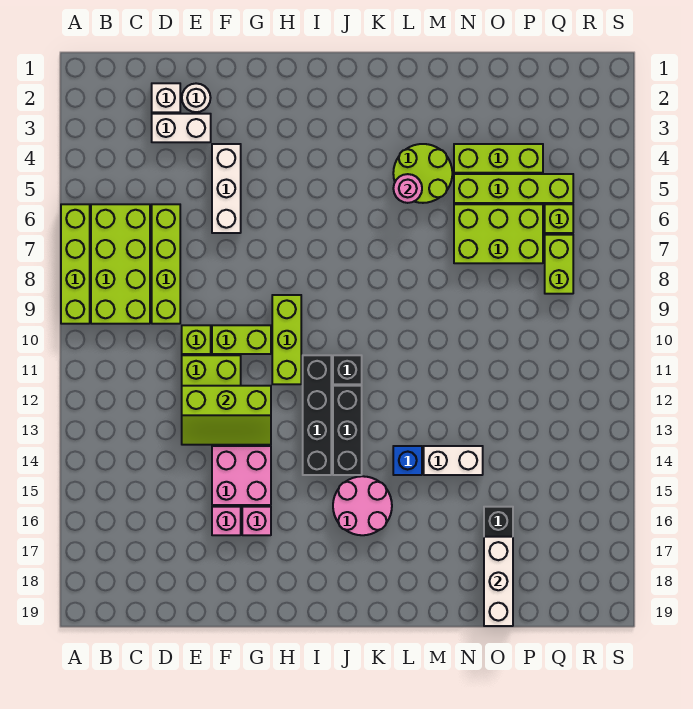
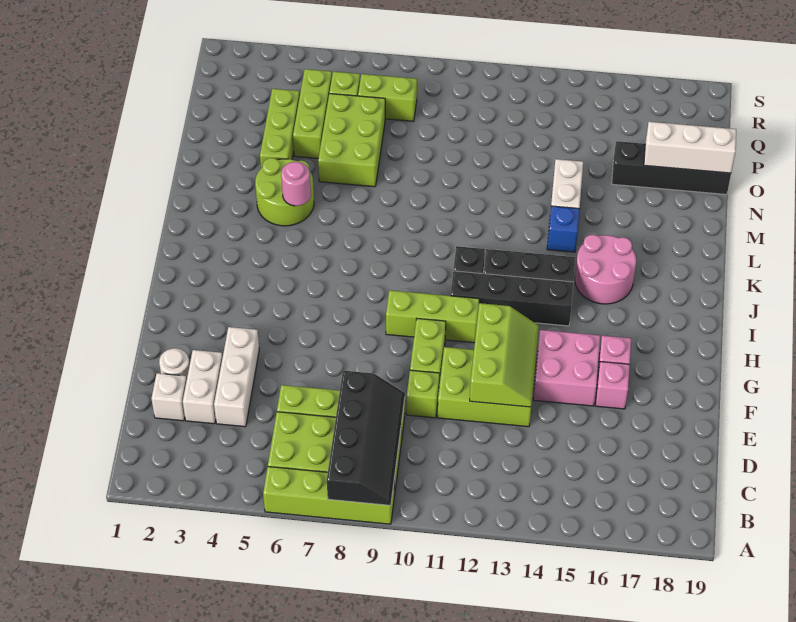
none -> black slope A8:D9 level 2 top 8
white brick F4:F6 level 1 -> white brick D4:F4 level 1
lime brick N5:Q5 level 1 -> lime brick O5:Q5 level 1

